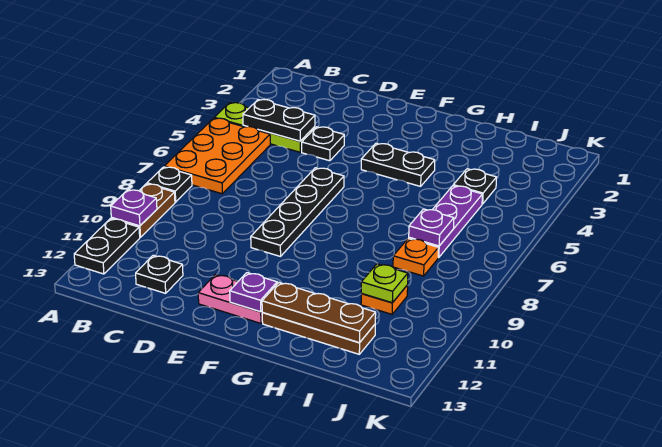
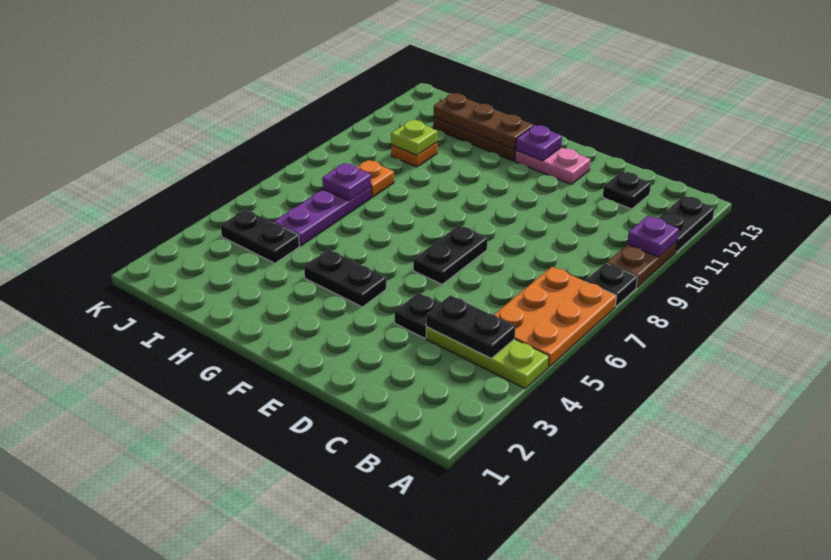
black plate E6:E9 level 1 -> black plate E6:E7 level 1
black plate I4 level 1 -> black plate I4:J4 level 1

